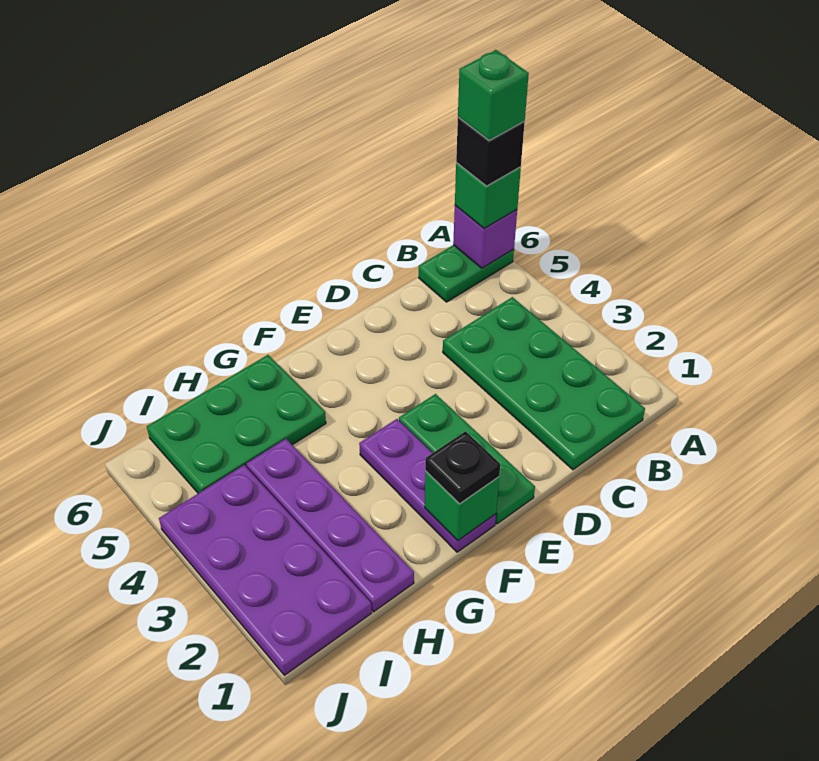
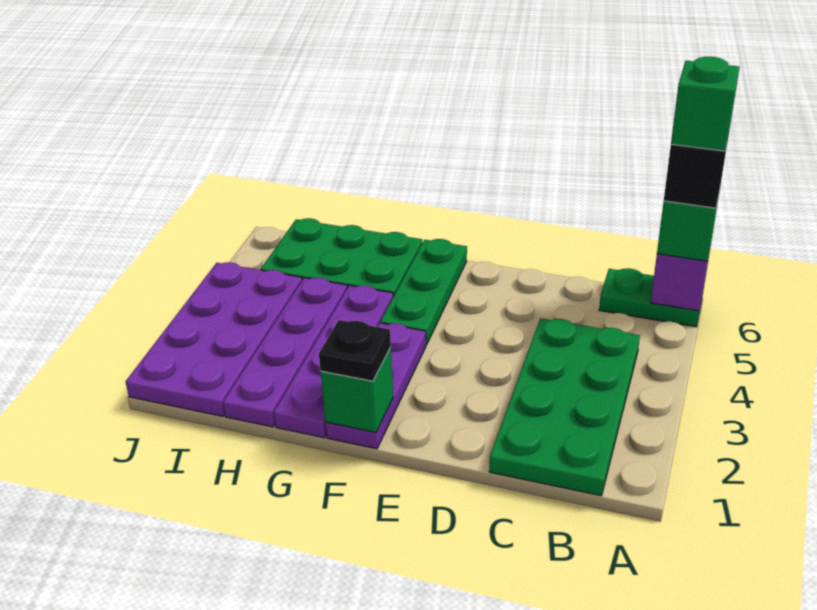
green plate E1:E3 level 1 -> green plate F4:F6 level 1
none -> purple plate G1:G4 level 1

